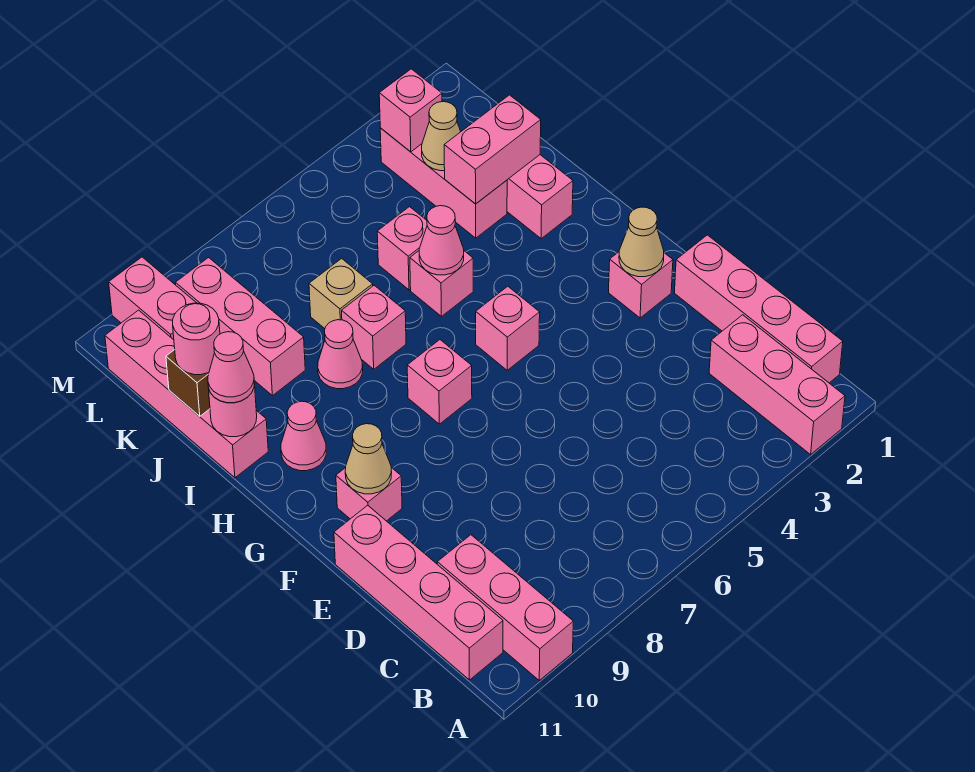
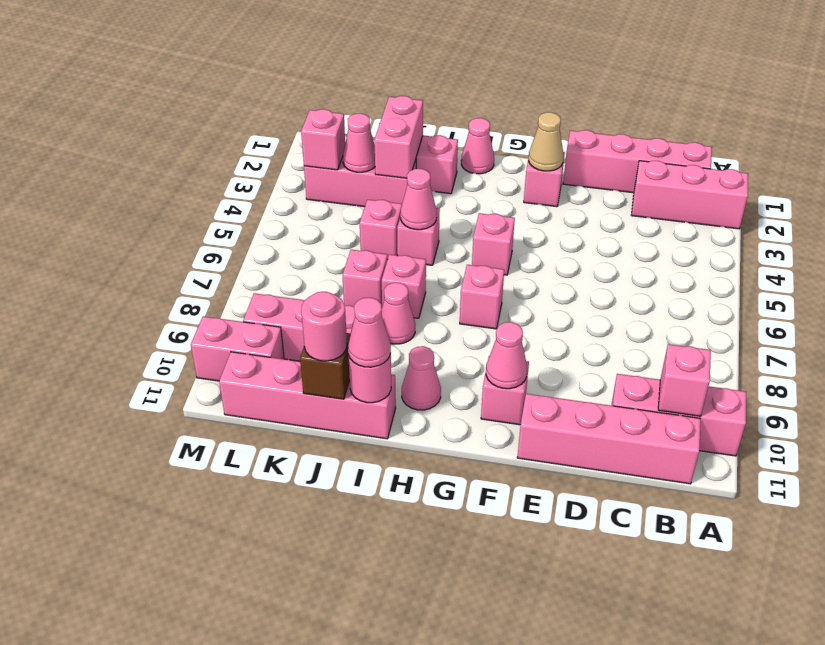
none -> pink brick B10 level 2
tan cone F10 level 2 -> pink cone F10 level 2
none -> pink cone H1 level 1
tan brick J7 level 1 -> pink brick J7 level 1
tan cone K3 level 2 -> pink cone K3 level 2

